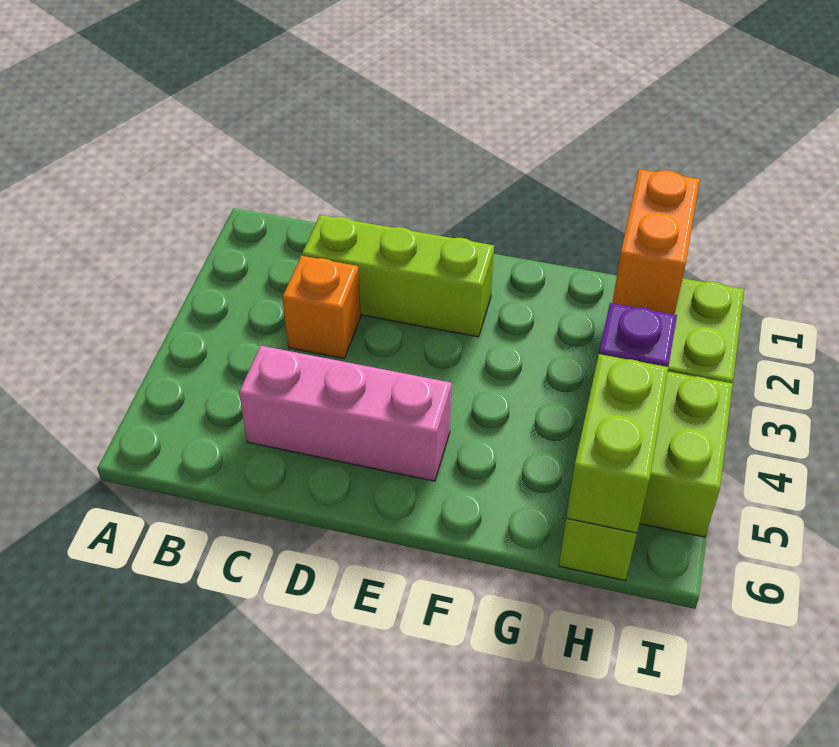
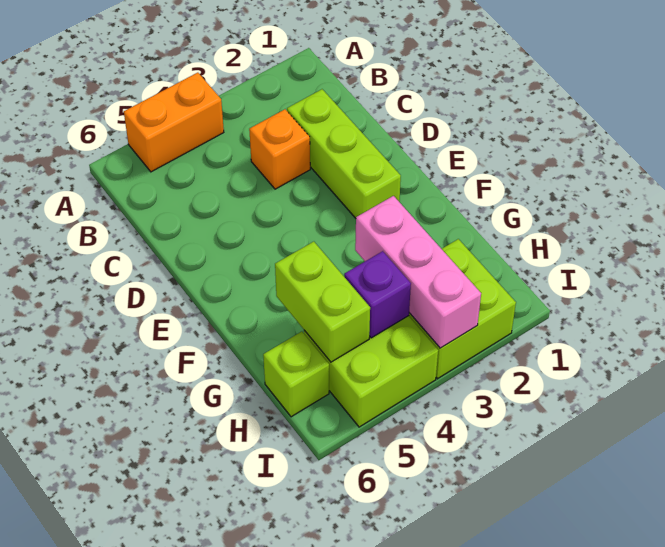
pink brick C5:E5 level 1 -> pink brick G3:I3 level 2
orange brick H1:H2 level 2 -> orange brick A4:A5 level 1
lime brick H5:H6 level 2 -> lime brick G5:H5 level 2

